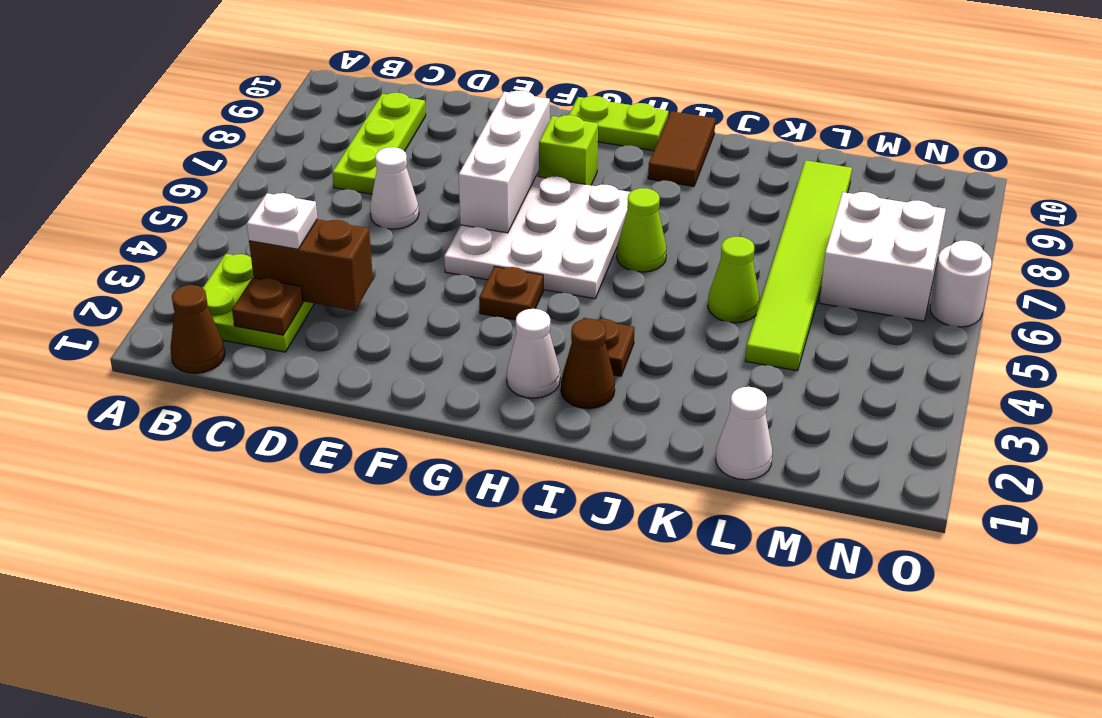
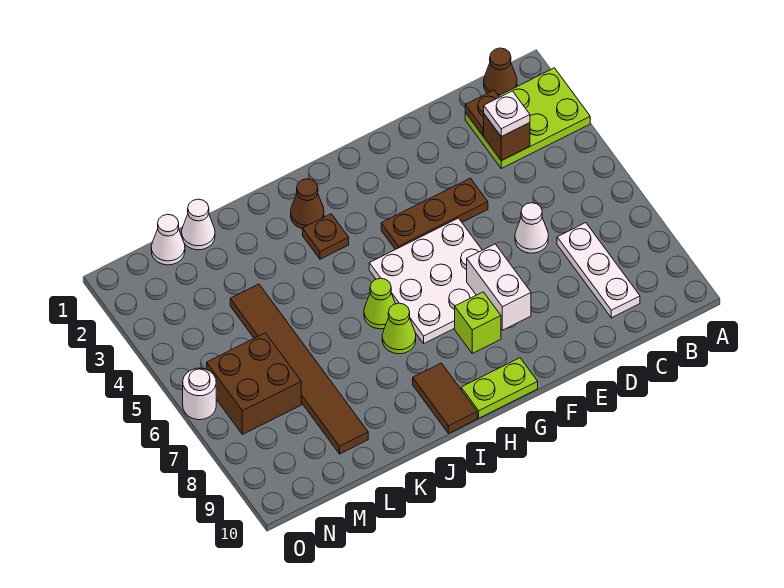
lime plate B2:C3 level 1 -> lime plate A2:C3 level 1
brown brick C3:D3 level 2 -> brown brick C3 level 2
lime plate C7:C9 level 1 -> white plate C7:C9 level 1
white brick F6:F8 level 2 -> white brick F7:F8 level 2
brown plate G4 level 1 -> brown plate E4:G4 level 1
white cone H2 level 1 -> white cone M1 level 1
lime cone K5 level 1 -> lime cone I7 level 1
lime tile L4:L9 level 1 -> brown tile L4:L9 level 1
white brick M6:N7 level 1 -> brown brick M6:N7 level 1

